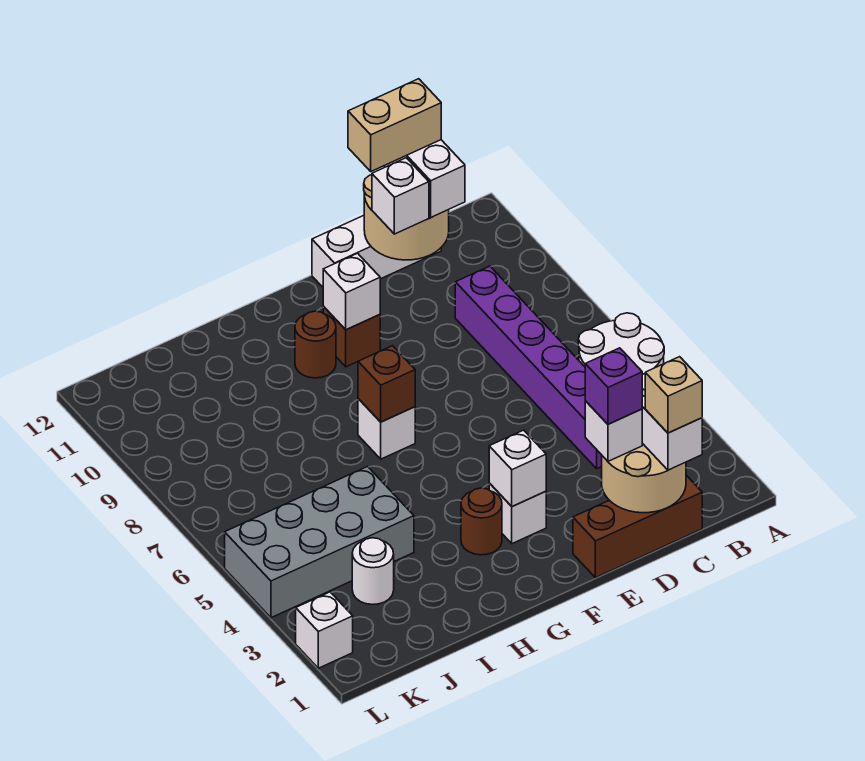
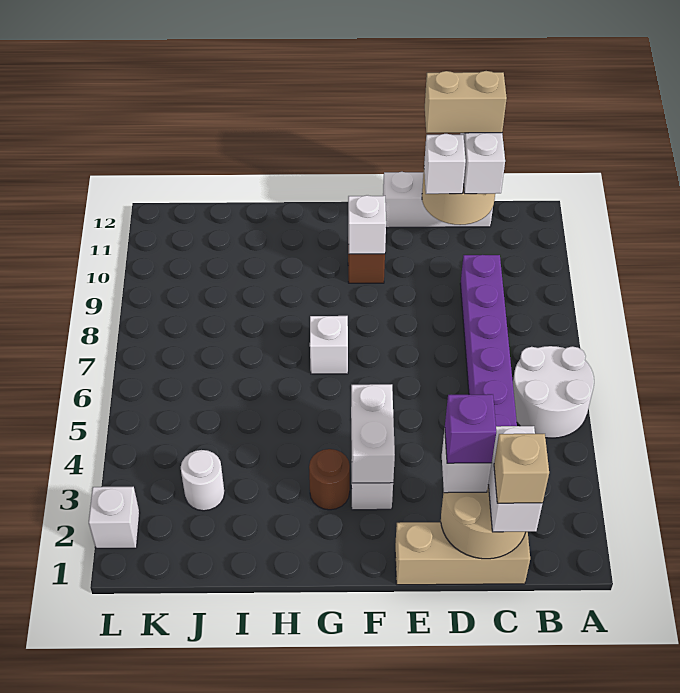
brown brick C1:E1 level 1 -> tan brick C1:E1 level 1
white brick F3 level 2 -> white brick F3:F4 level 2
brown brick G7 level 2 -> none
brown round brick G10 level 1 -> none
grey brick I4:L5 level 1 -> none

